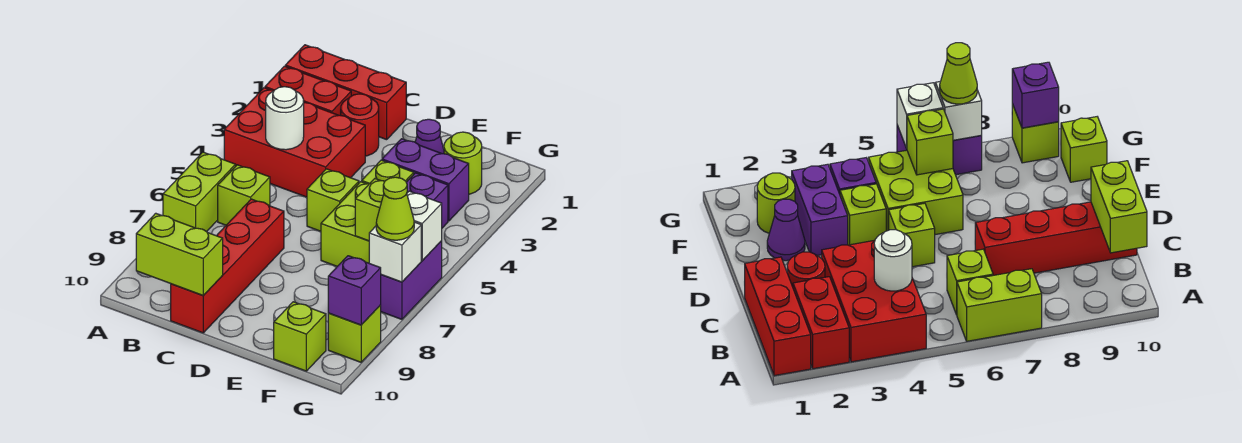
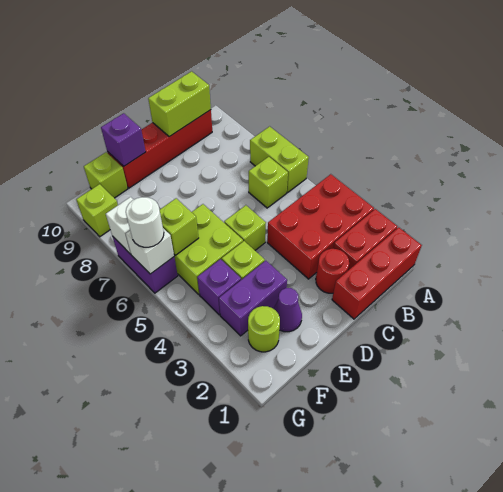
white round brick B4 level 2 -> white round brick G6 level 3
red brick C7:C10 level 1 -> red brick B10:E10 level 1
lime cone G7 level 3 -> none
purple brick G9 level 2 -> purple brick E10 level 2

